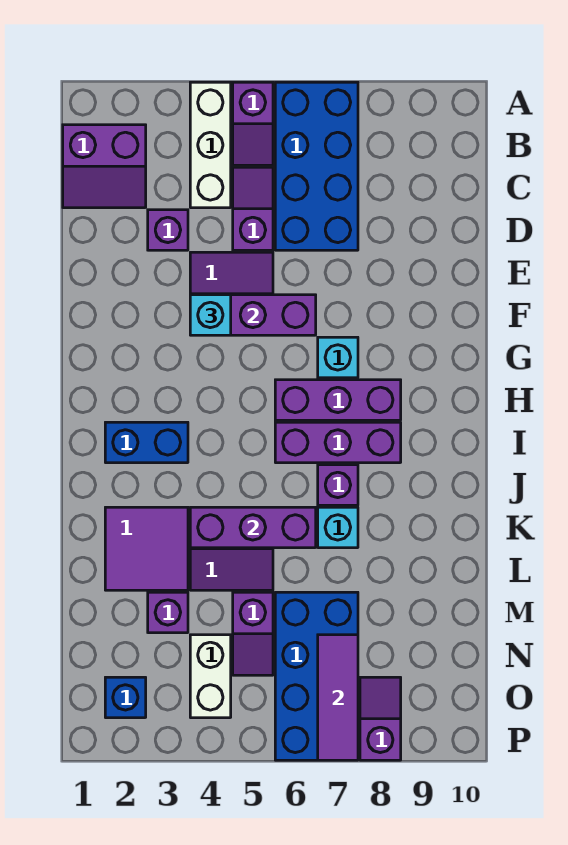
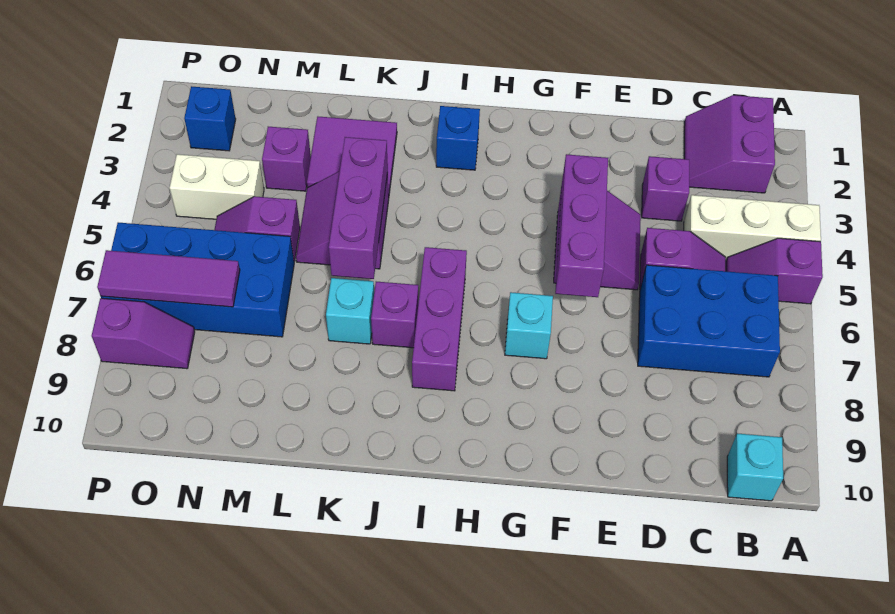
blue brick A6:D7 level 1 -> blue brick B6:D7 level 1
cyan brick F4 level 3 -> cyan brick B10 level 1
purple brick H6:H8 level 1 -> none
blue brick I2:I3 level 1 -> blue brick I2 level 1

